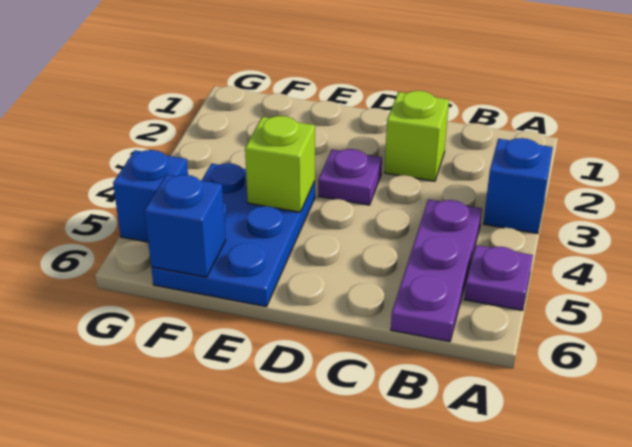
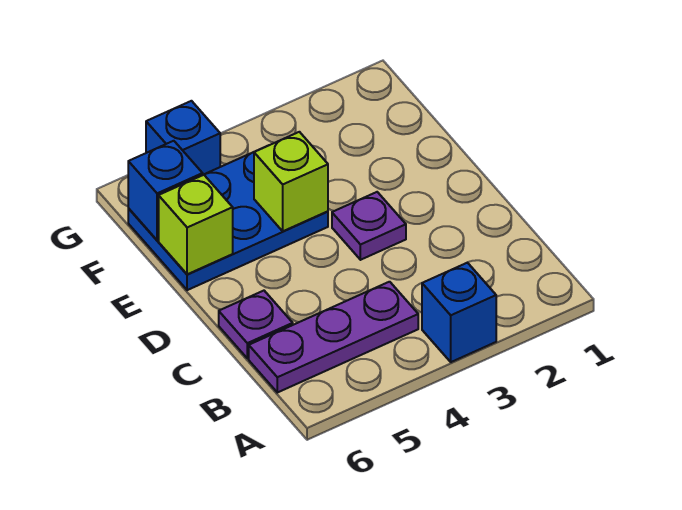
purple plate A5 level 1 -> purple plate C6 level 1
lime brick C2 level 1 -> lime brick E6 level 2

